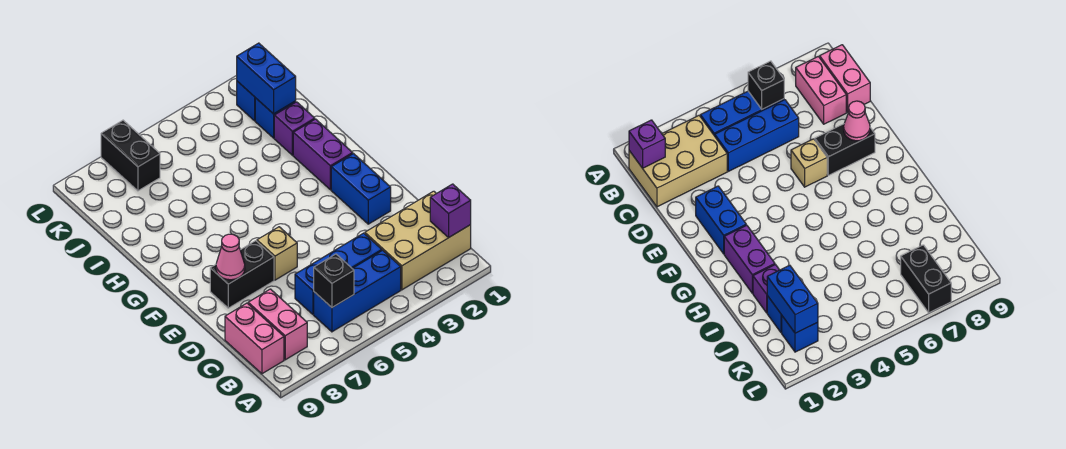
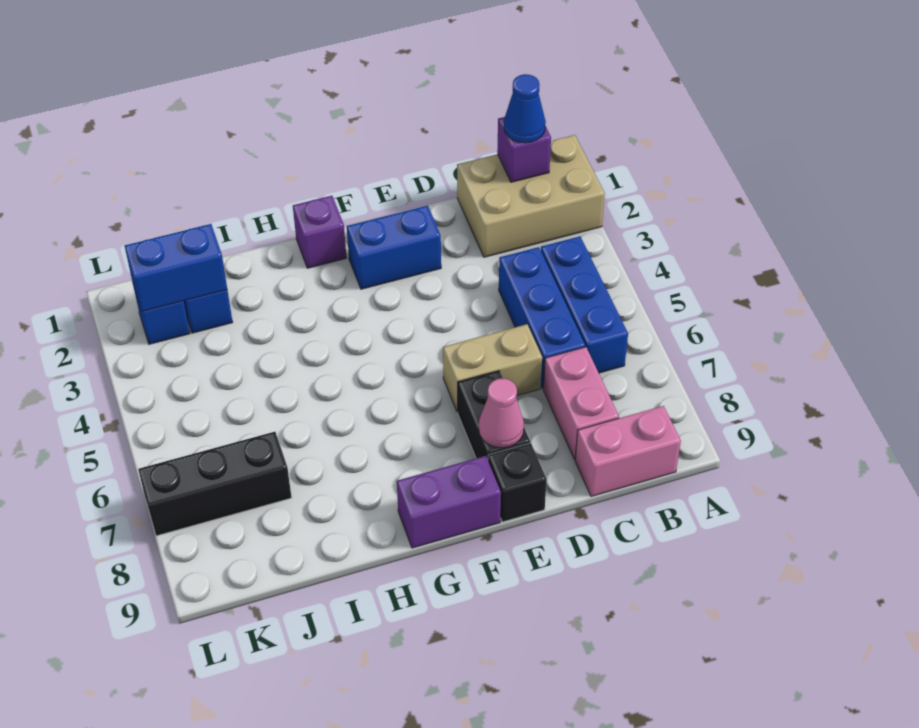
tan brick B1:C3 level 1 -> tan brick A1:C2 level 1
none -> blue cone B1 level 3
black brick B6 level 2 -> black brick E9 level 1
pink brick B8:C8 level 1 -> pink brick C7:C8 level 1
tan brick E6 level 1 -> tan brick D6:E6 level 1
purple brick G2:H2 level 1 -> purple brick F9:G9 level 1
purple brick I2 level 1 -> purple brick G1 level 1
black brick K7:L7 level 1 -> black brick J7:L7 level 1

